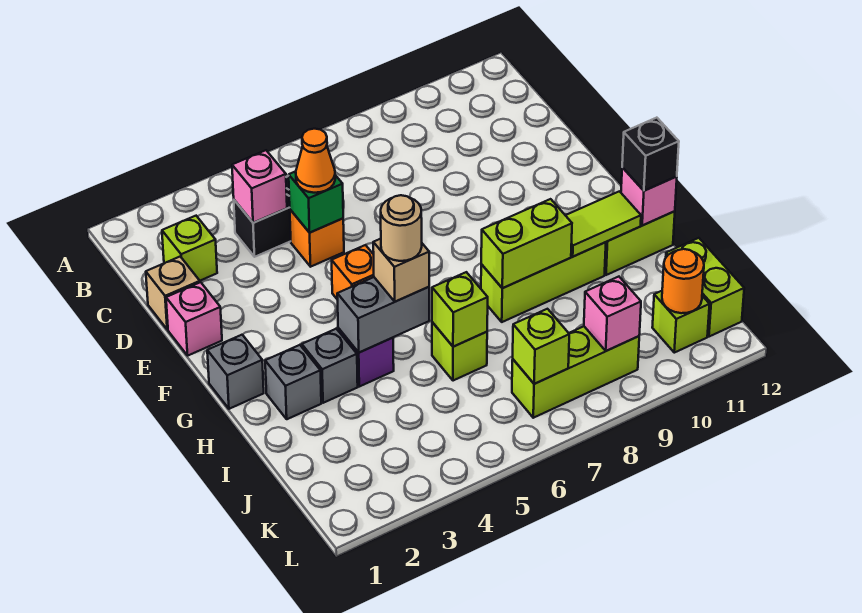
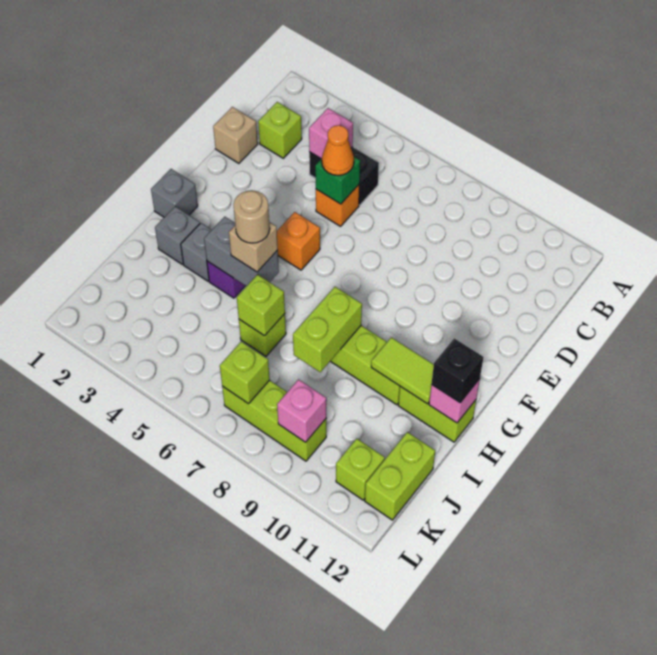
pink brick E1 level 1 -> none
lime brick H8:H9 level 2 -> lime brick H8:I8 level 2
orange round brick K11 level 2 -> none

